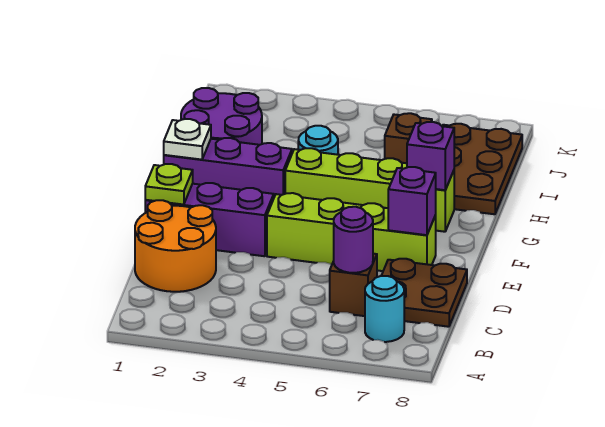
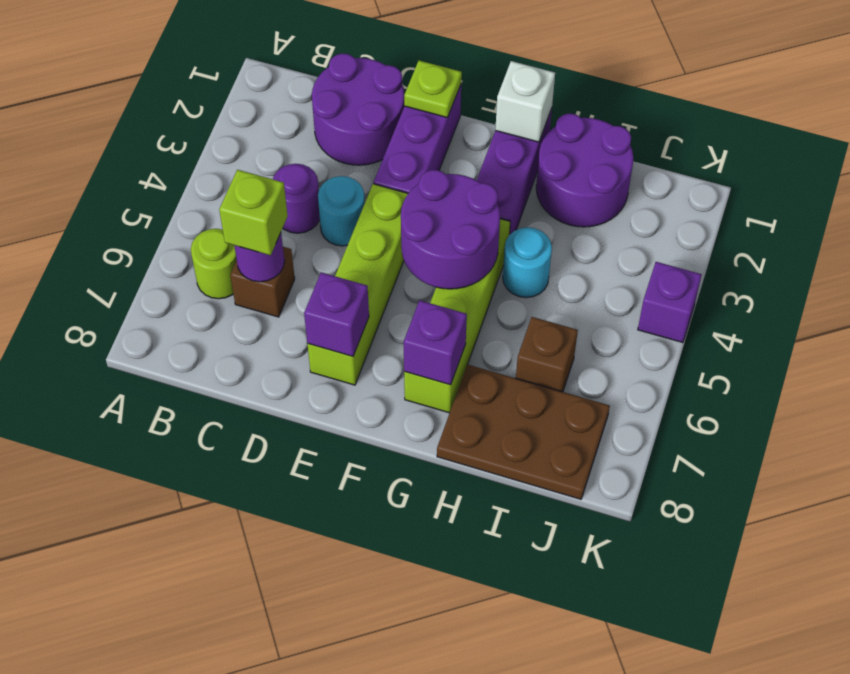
none -> lime round brick B6 level 1
cyan round brick B7 level 1 -> cyan round brick D4 level 1
orange round brick C1:D2 level 1 -> purple round brick C1:D2 level 1
none -> purple round brick C4 level 1
none -> lime brick C6 level 3
brown plate C7:D8 level 1 -> none
none -> purple round brick F4:G5 level 2
white plate G1 level 2 -> white brick G1 level 2
none -> purple brick K4 level 1

